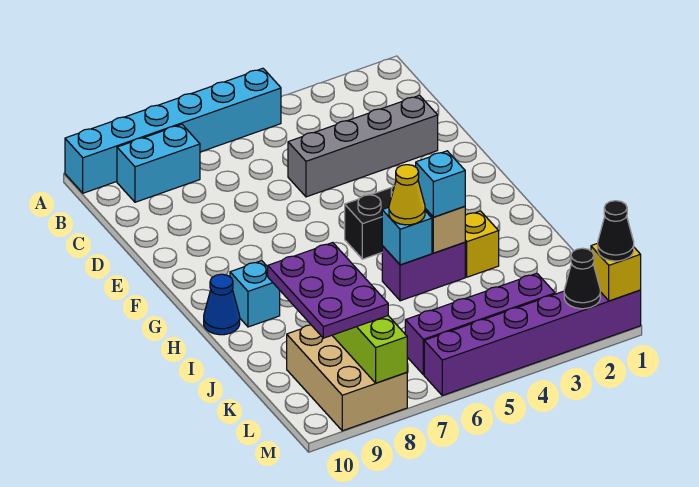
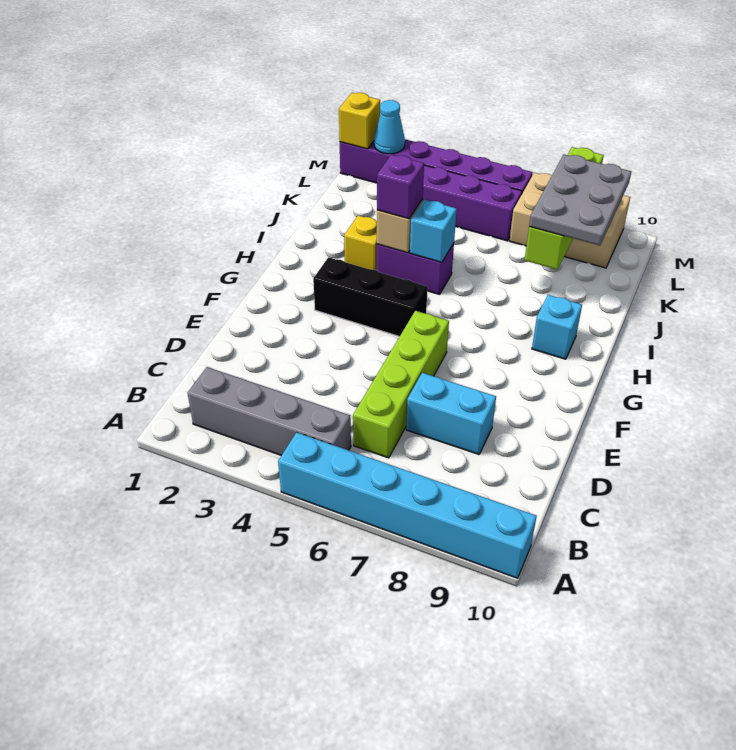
cyan brick B8:B9 level 1 -> cyan brick D7:D8 level 1
none -> lime brick C6:F6 level 1
grey brick D2:D5 level 1 -> grey brick B2:B5 level 1
blue cone H10 level 1 -> none
cyan brick I4 level 3 -> purple brick I4 level 3
yellow cone I5 level 3 -> none
purple plate J8:L9 level 3 -> grey plate J8:L9 level 3
tan brick K8:M9 level 1 -> tan brick L7:M9 level 1
black cone M1 level 3 -> none
black cone M2 level 2 -> cyan cone M2 level 2

